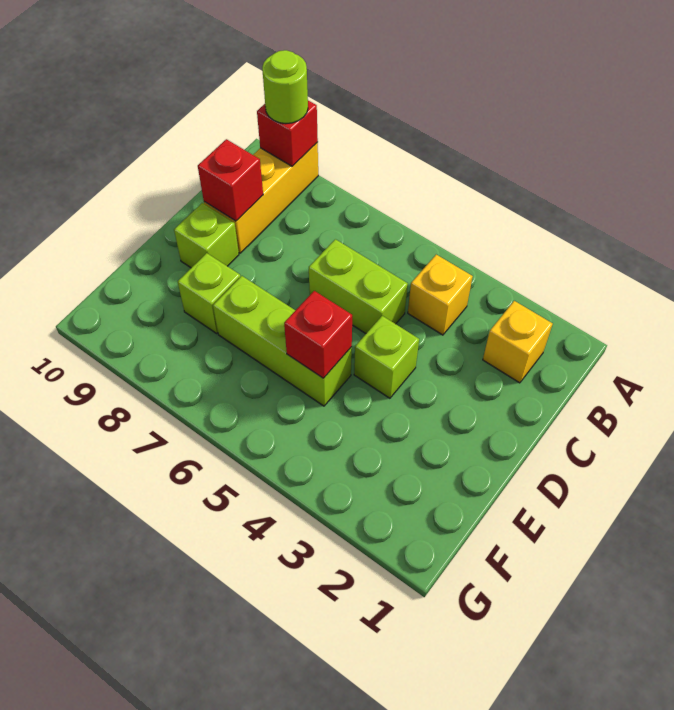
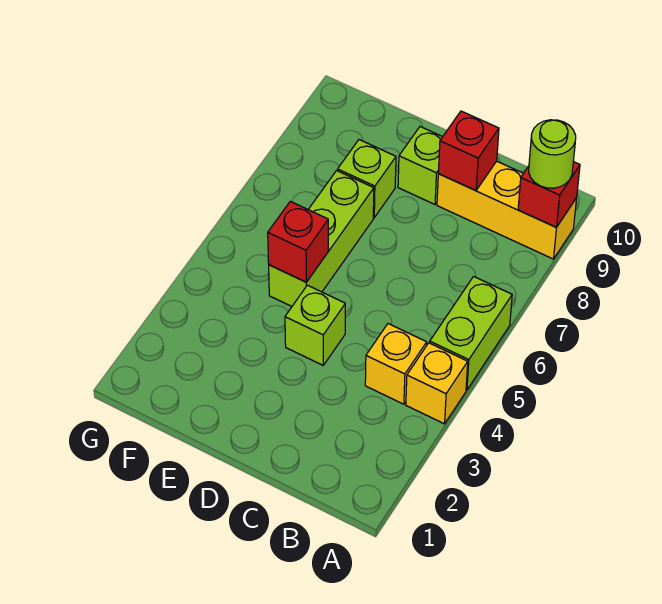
yellow brick B2 level 1 -> yellow brick A4 level 1
lime brick C5:C6 level 1 -> lime brick A5:A6 level 1

